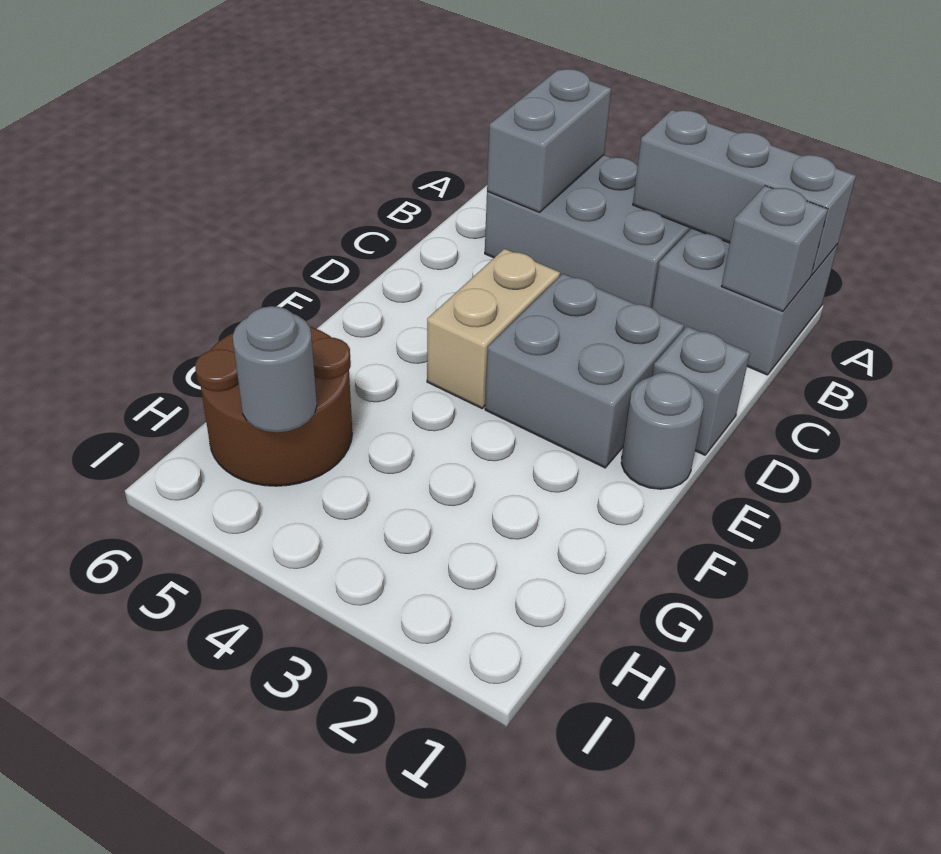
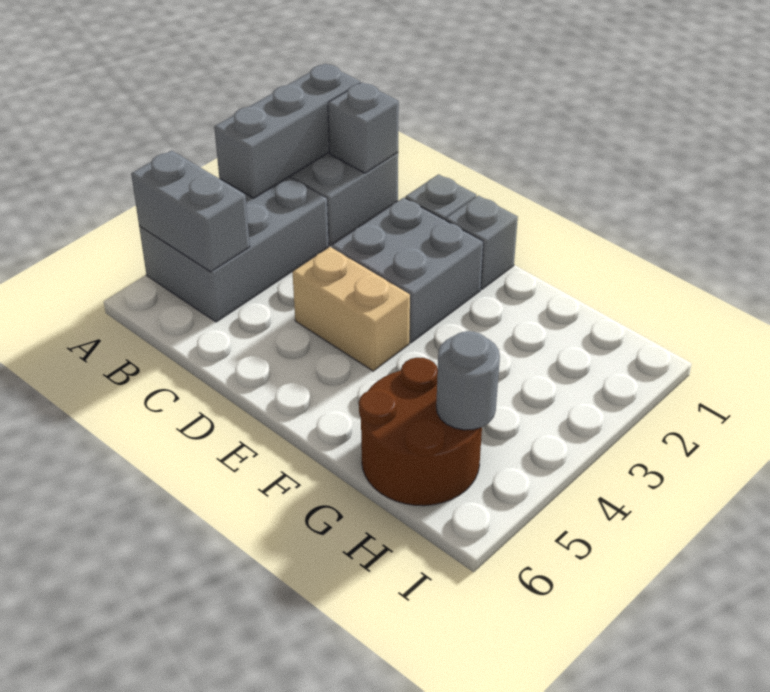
grey round brick E1 level 1 -> grey brick E1 level 1

